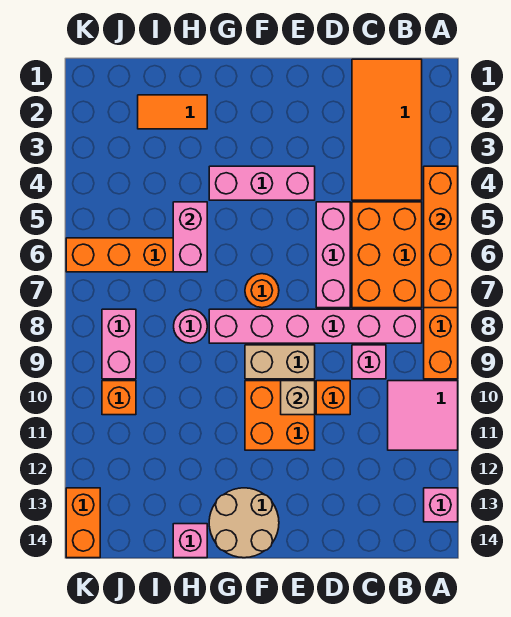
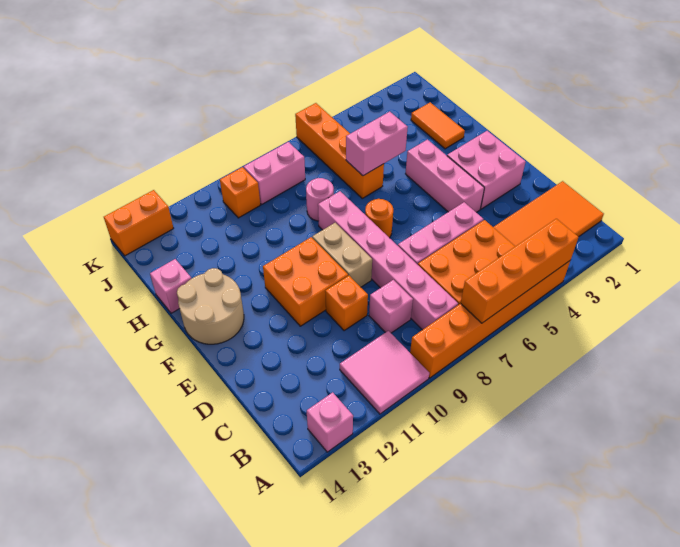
none -> pink brick E2:F3 level 1
tan brick E10 level 2 -> none

